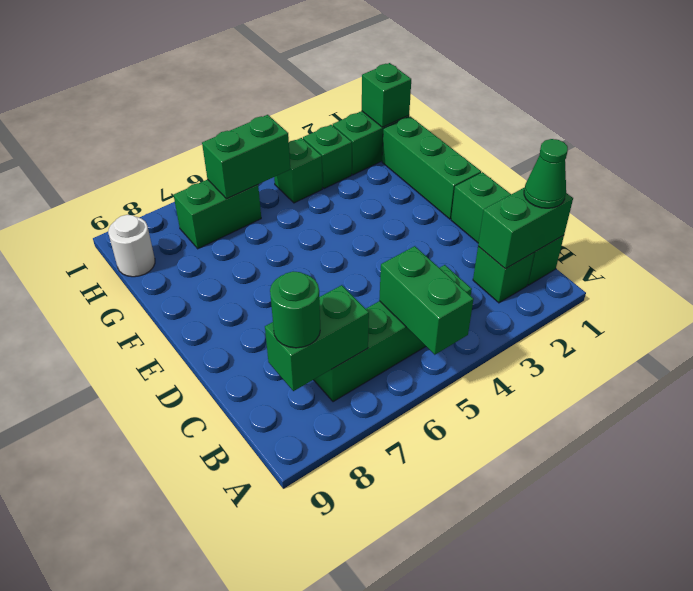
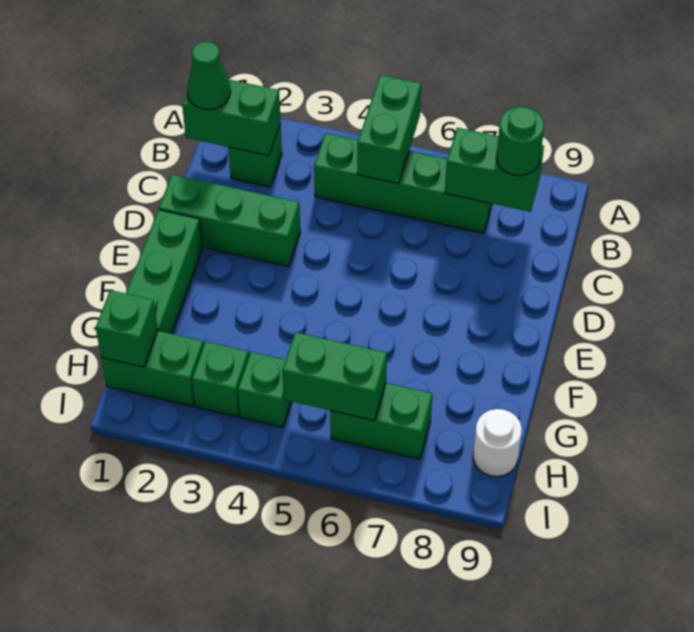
green brick B1:D1 level 1 -> green brick D1:D3 level 1

